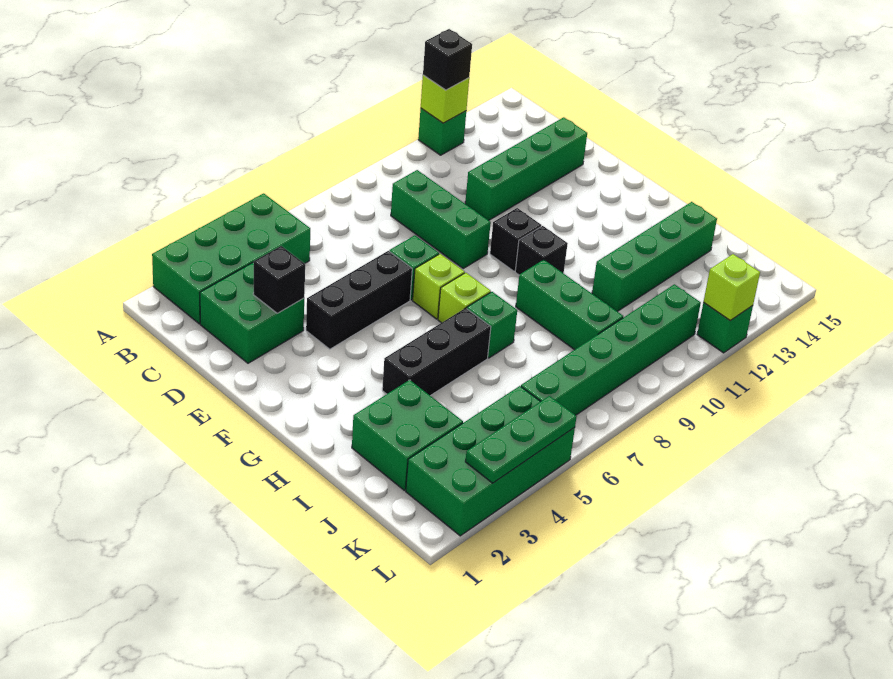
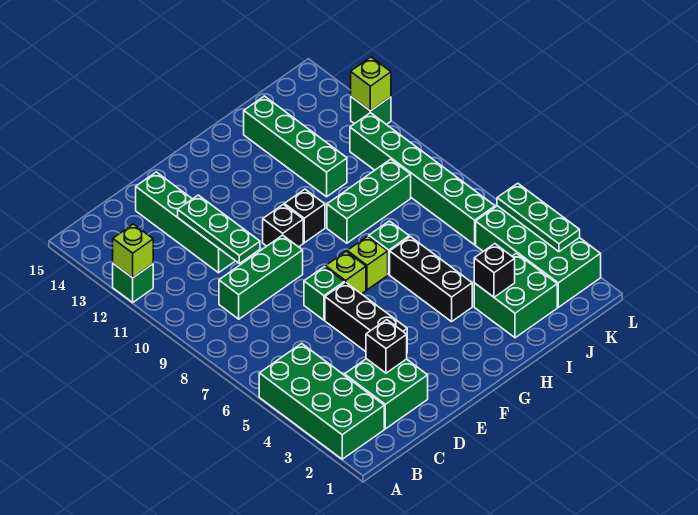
black brick A12 level 3 -> black brick I3 level 2
none -> green plate D10:D12 level 2

